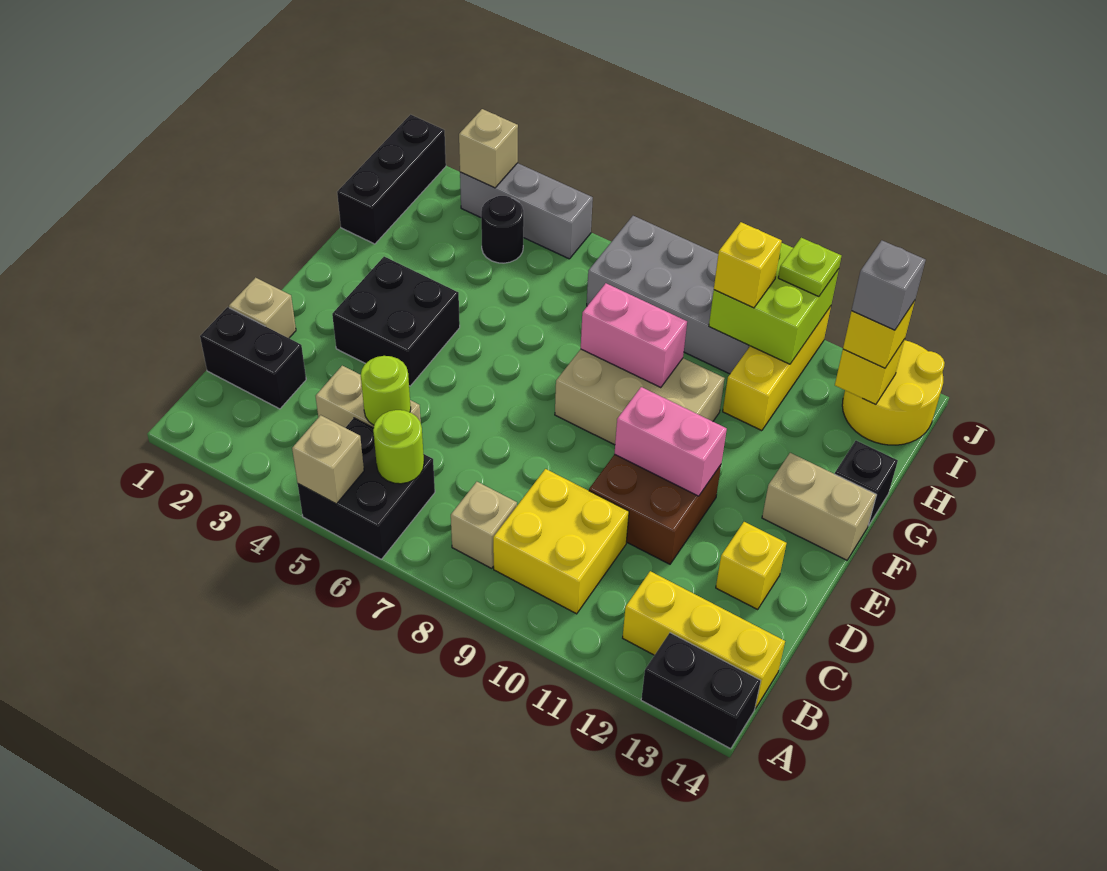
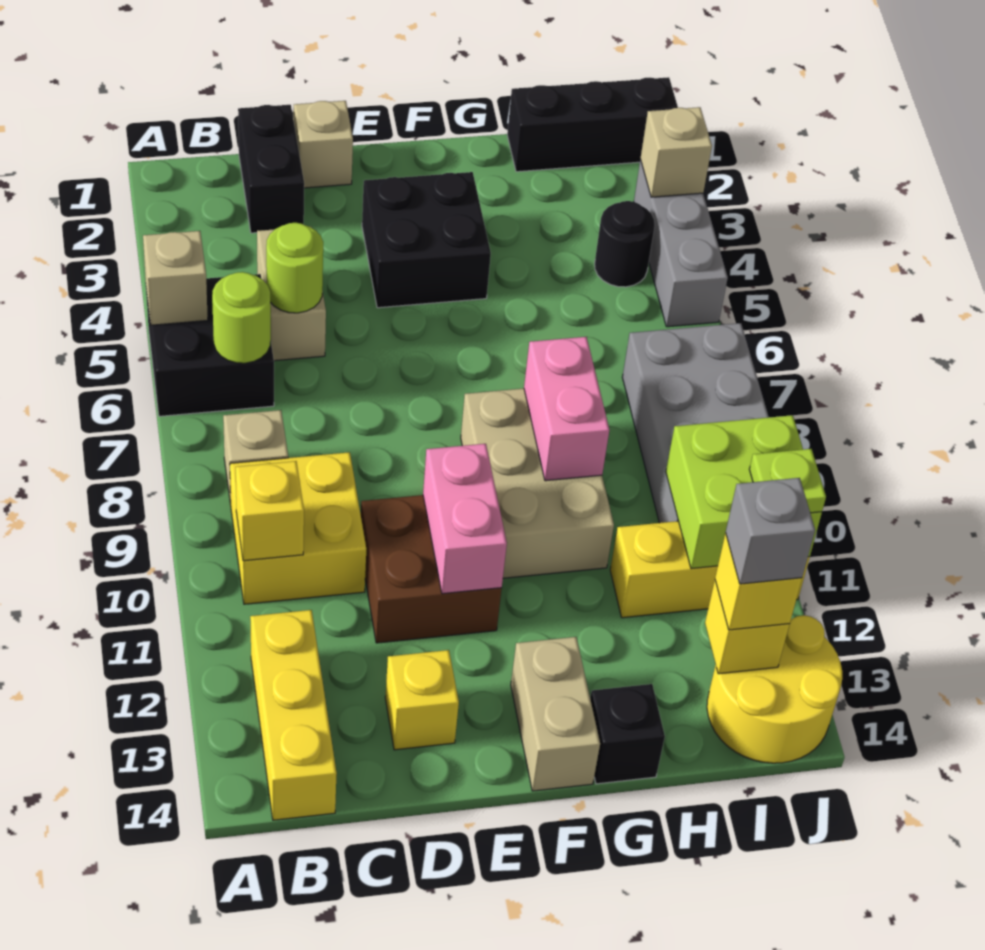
black brick A13:A14 level 1 -> none
yellow brick I10 level 3 -> yellow brick B10 level 2

